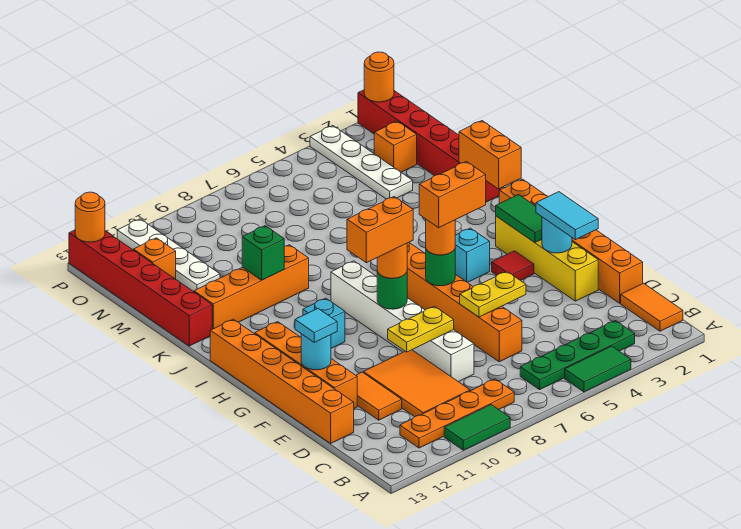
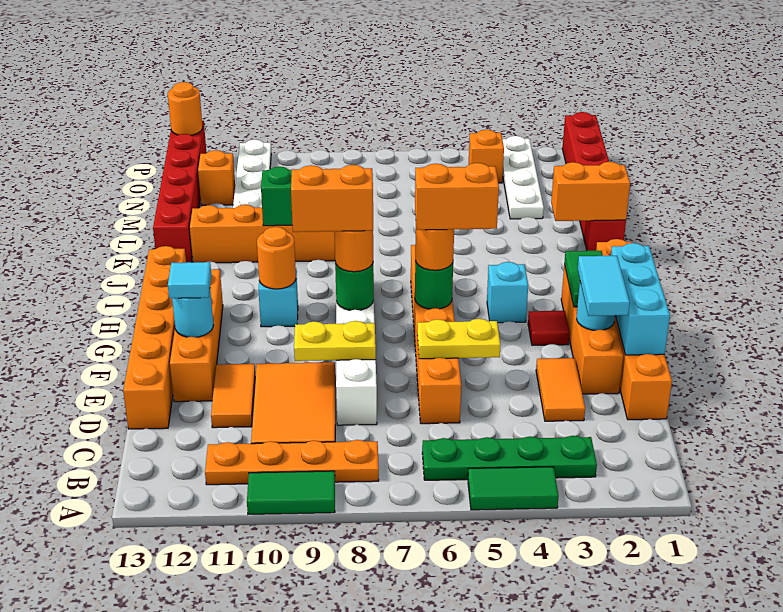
orange tile B1:C1 level 1 -> orange tile D3:E3 level 1
none -> cyan brick E1:G1 level 2
yellow brick E2:H2 level 1 -> orange brick E2:H2 level 1
orange brick J1:K1 level 2 -> orange brick K1:K2 level 2
orange brick N2 level 1 -> orange brick O4 level 1
orange round brick P1 level 2 -> orange round brick H10 level 2

